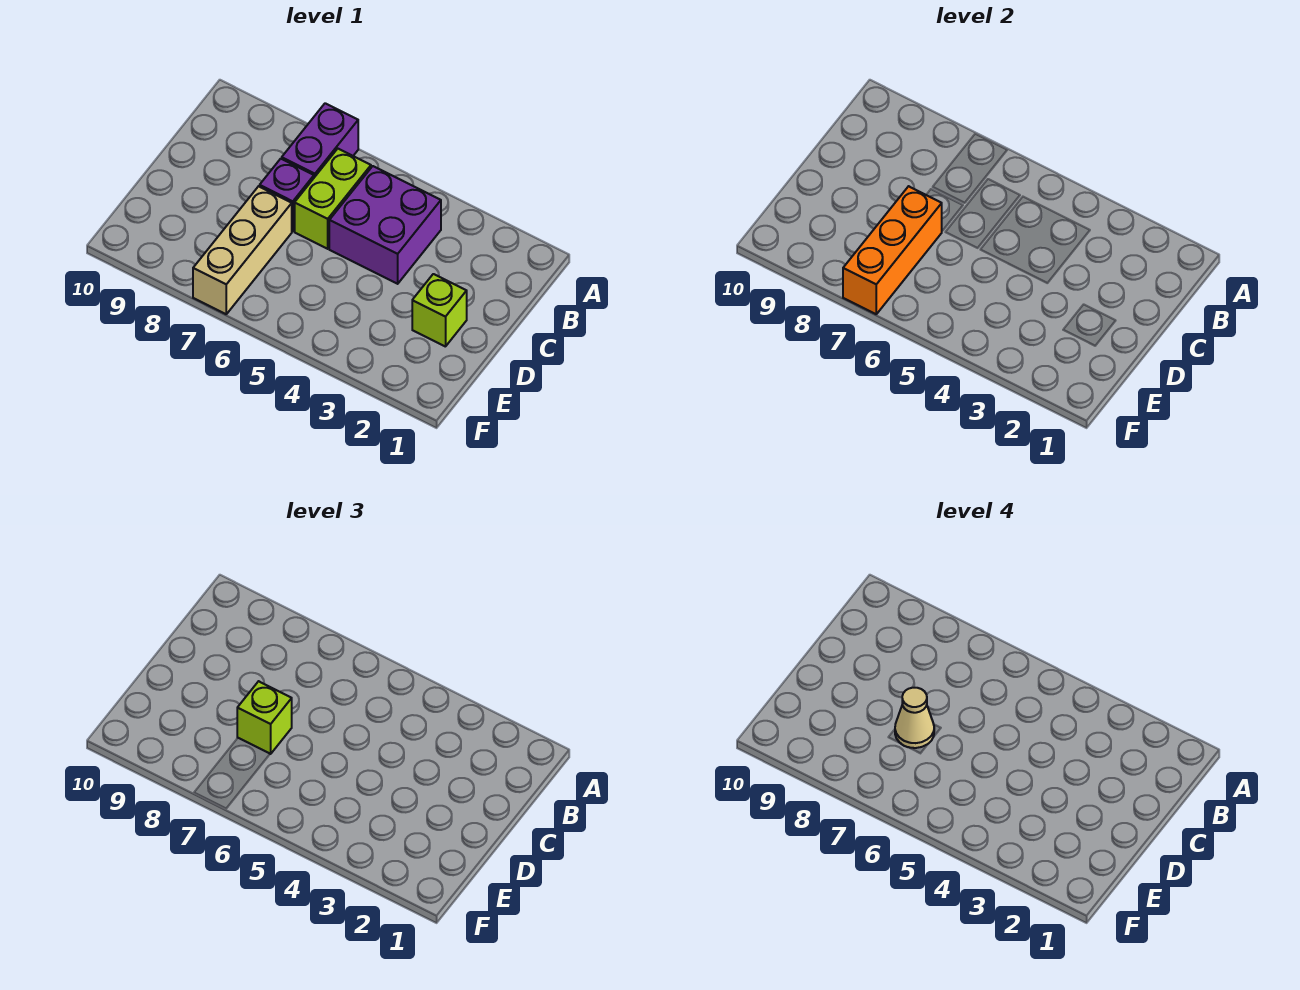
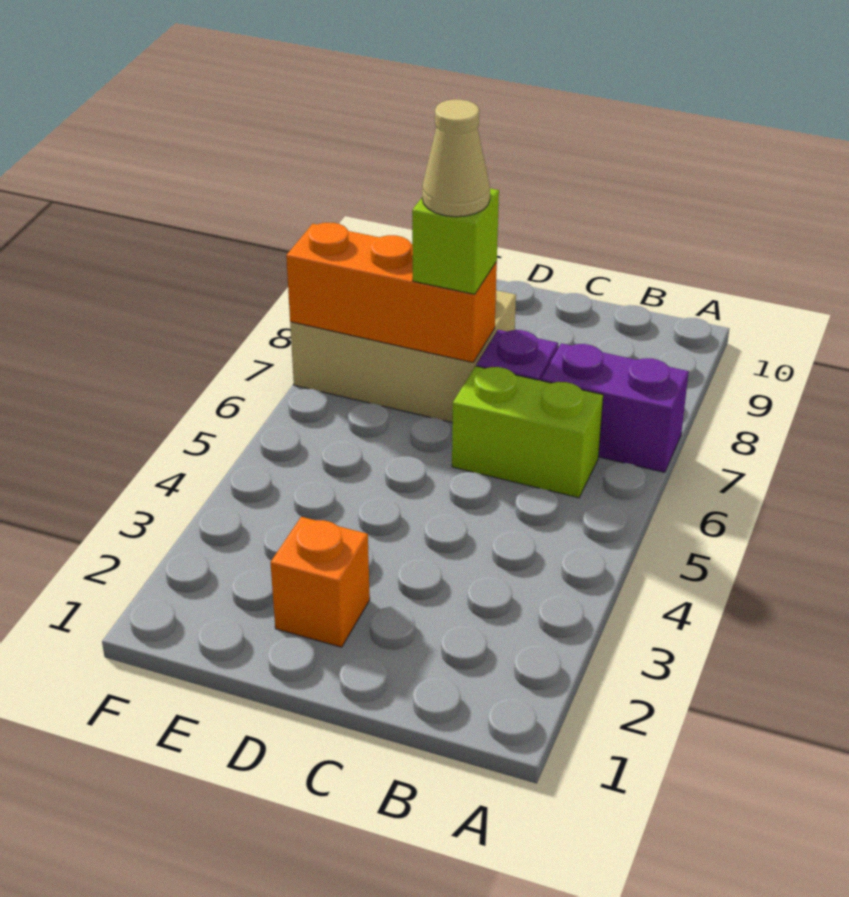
purple brick B4:C5 level 1 -> none
lime brick D2 level 1 -> orange brick D2 level 1
tan brick D7:F7 level 1 -> tan brick D7:F8 level 1

